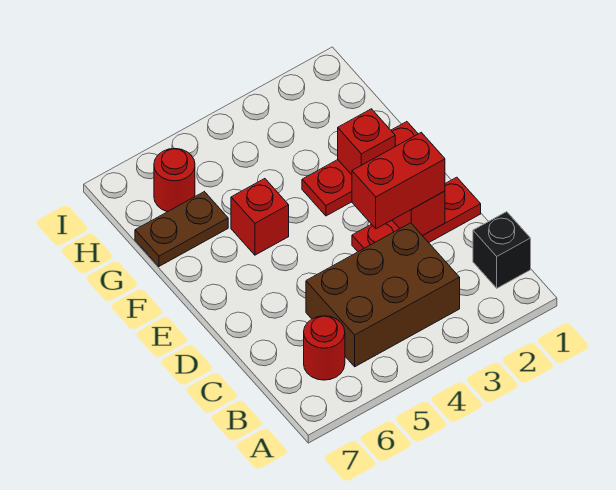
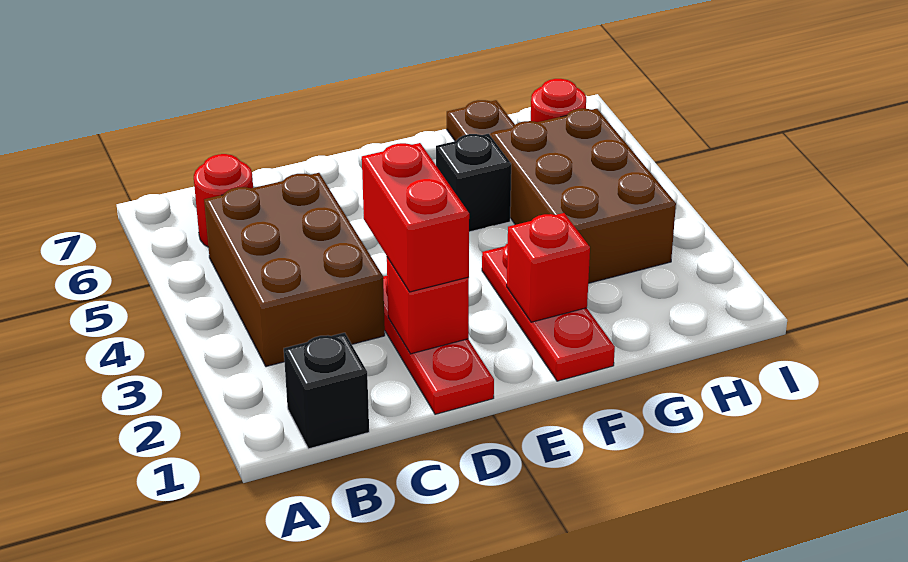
red brick F5 level 1 -> black brick F5 level 1
none -> brown brick G3:H5 level 1

